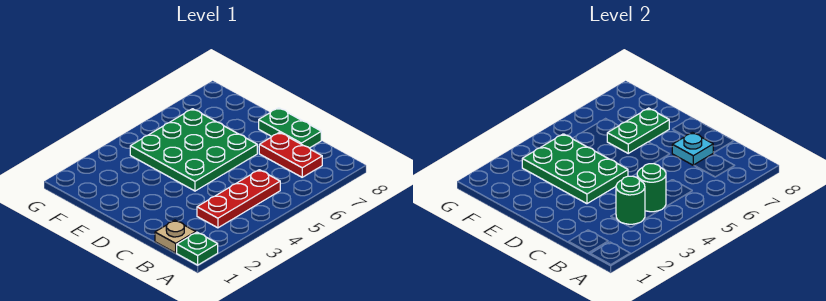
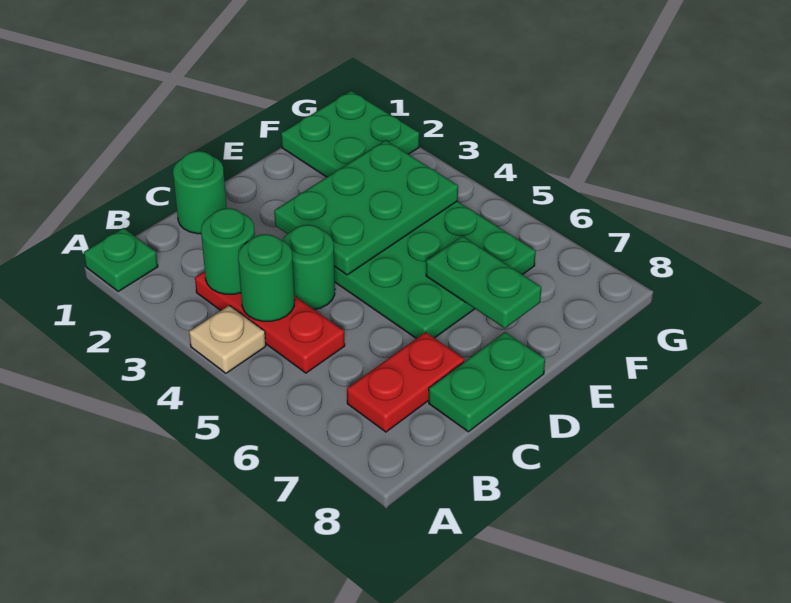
tan plate B1 level 1 -> tan plate A4 level 1
none -> green round brick C1 level 1
none -> green round brick C4 level 1
cyan plate C7 level 2 -> none
none -> green plate F1:G2 level 1

